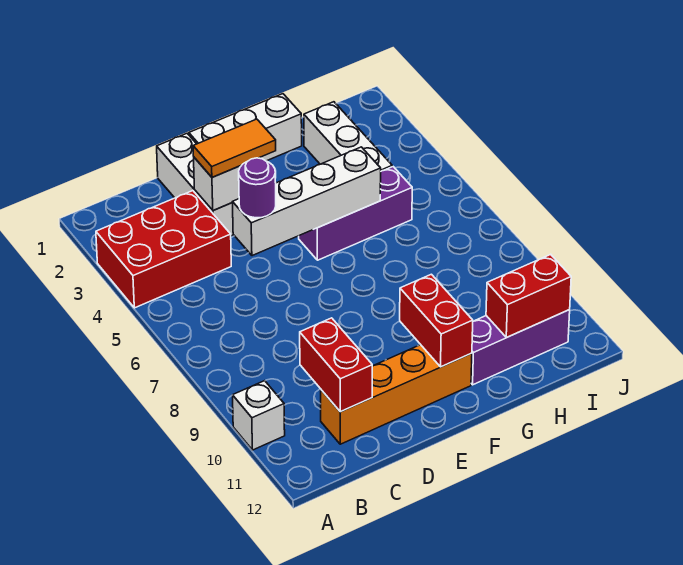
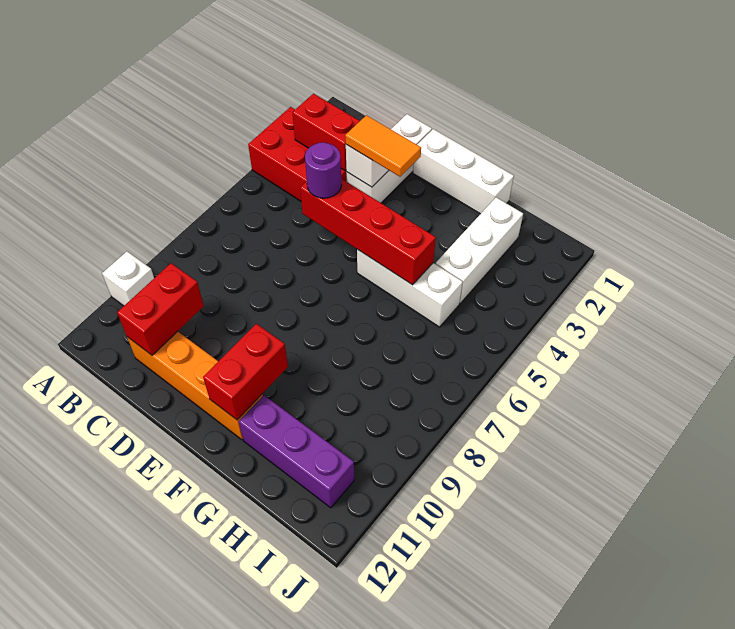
white brick D5:G5 level 2 -> red brick D5:G5 level 2
purple brick F5:H5 level 1 -> white brick F5:H5 level 1
red brick H11:I11 level 2 -> red brick B3:C3 level 2

